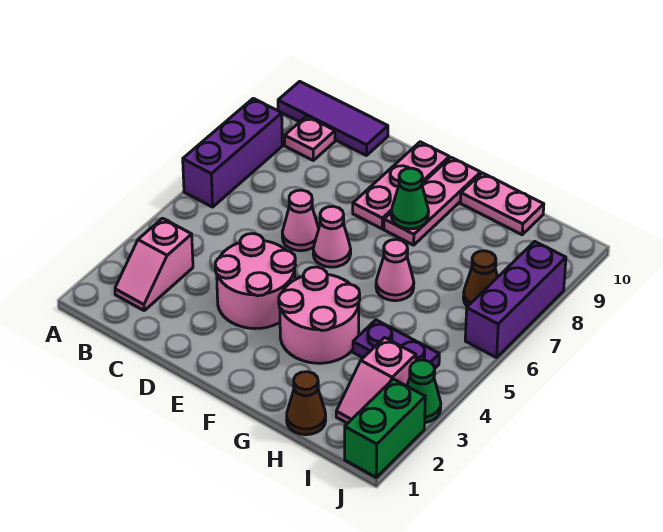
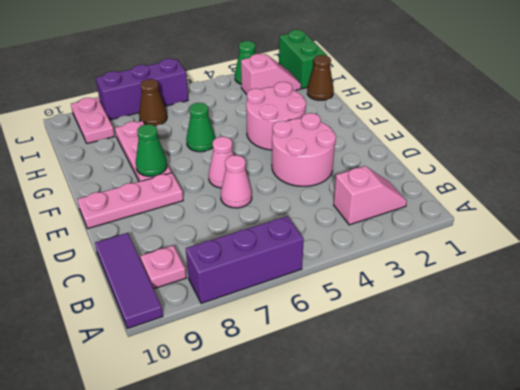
pink plate F8:F10 level 1 -> pink plate F8:H8 level 1
pink cone G6 level 1 -> green cone G6 level 1
pink plate G10:H10 level 1 -> pink plate I9:J9 level 1
purple plate H4:I4 level 1 -> none
green brick J1:J2 level 1 -> green brick I1:J1 level 1

